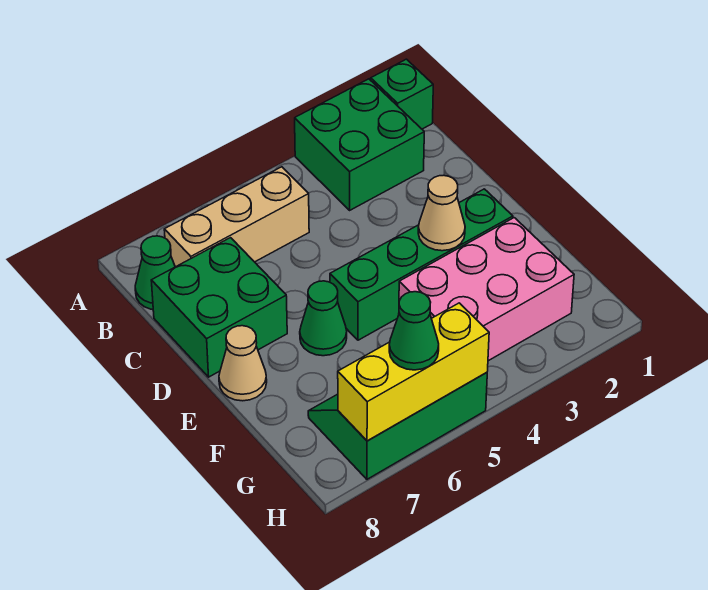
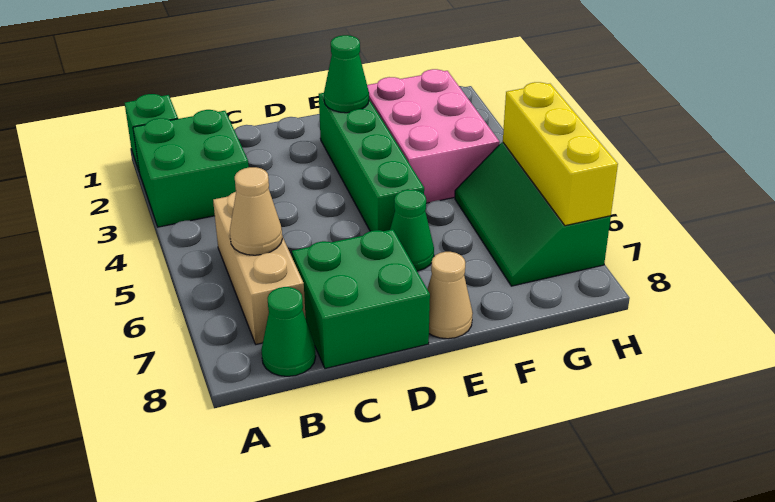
tan cone E3 level 2 -> tan cone B6 level 2
green cone H6 level 3 -> green cone E2 level 2

